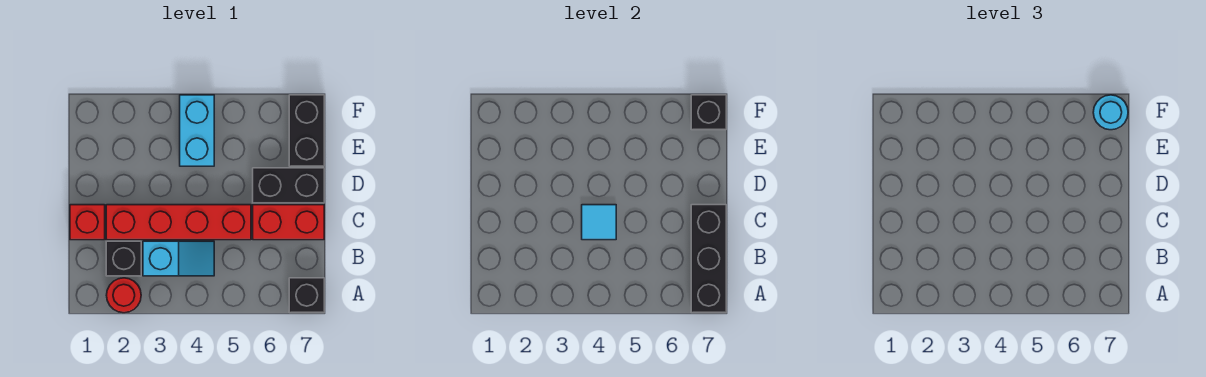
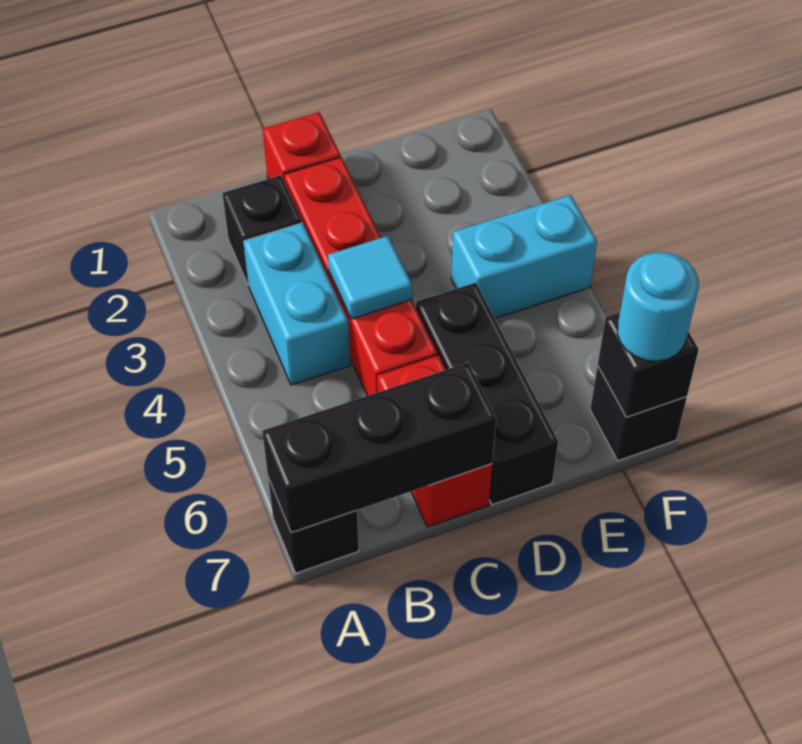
red round brick A2 level 1 -> none
cyan slope B3:B4 level 1 top 3 -> cyan brick B3:B4 level 1
black brick D6:D7 level 1 -> black brick D5:D7 level 1
black brick E7:F7 level 1 -> black brick F7 level 1

